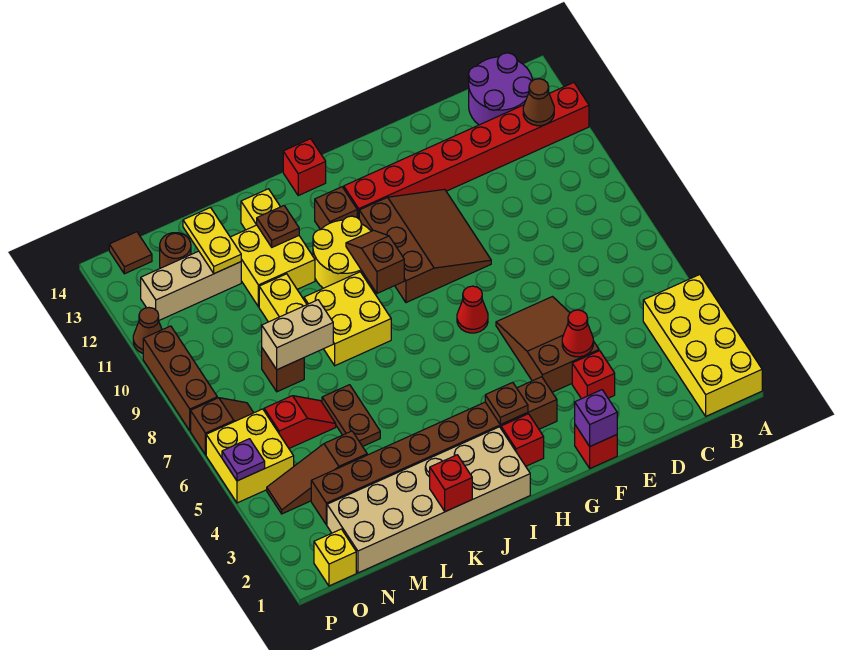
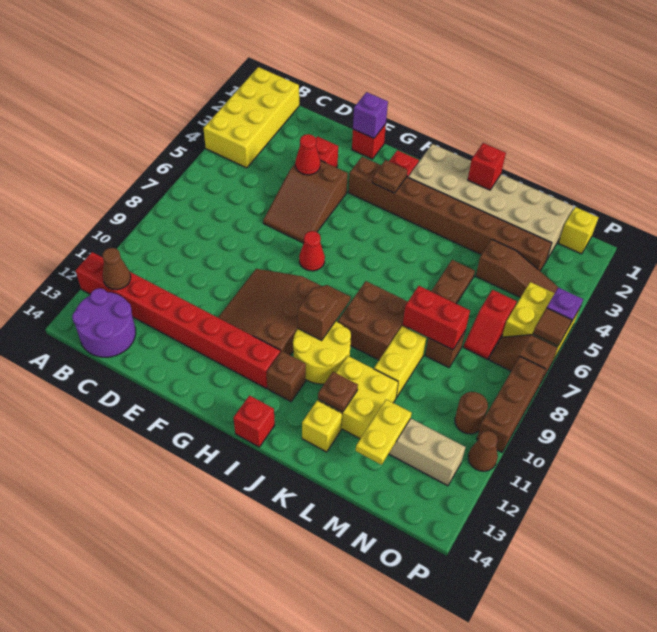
brown slope I9:I10 level 2 top 9 -> brown slope I9:I10 level 2 top 10
yellow brick J8:K9 level 1 -> brown brick J8:K9 level 1
tan brick L8:M8 level 2 -> red brick L8:M8 level 2
red slope M6:N6 level 1 top N -> red slope N6:N7 level 1 top 6
brown round brick N13 level 1 -> brown round brick O10 level 1
brown tile O14 level 1 -> brown tile P6 level 2

